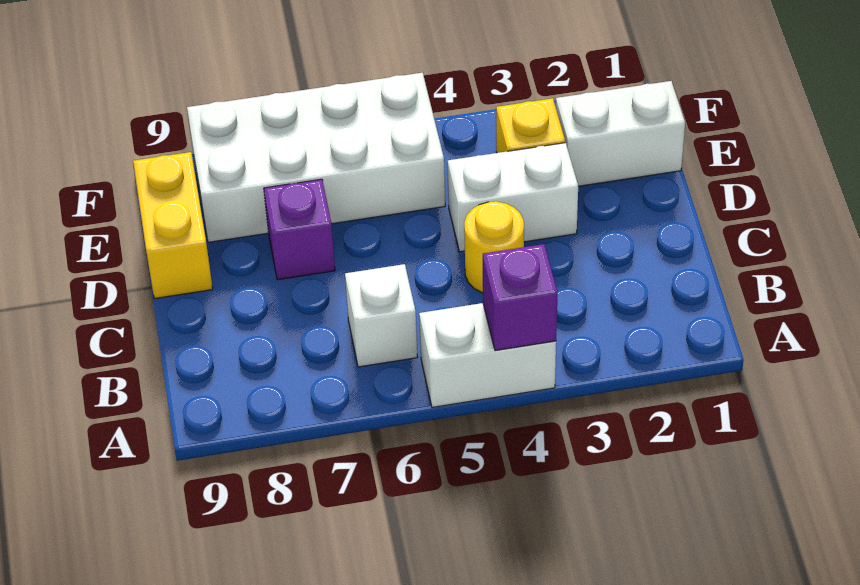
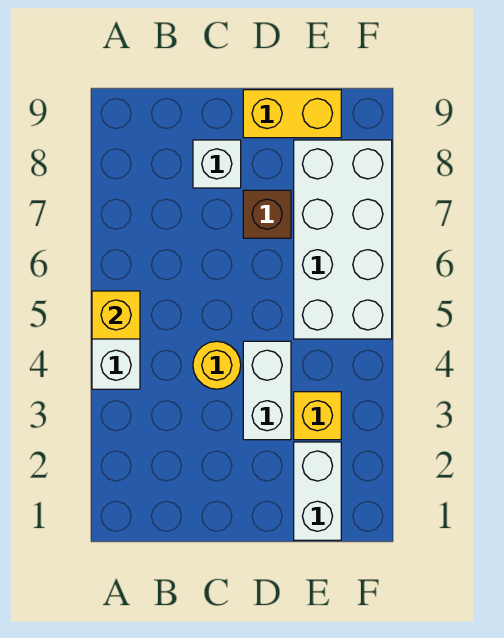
purple brick A4 level 2 -> none
none -> yellow brick A5 level 2
white brick B6 level 1 -> white brick C8 level 1
purple brick D7 level 1 -> brown brick D7 level 1

